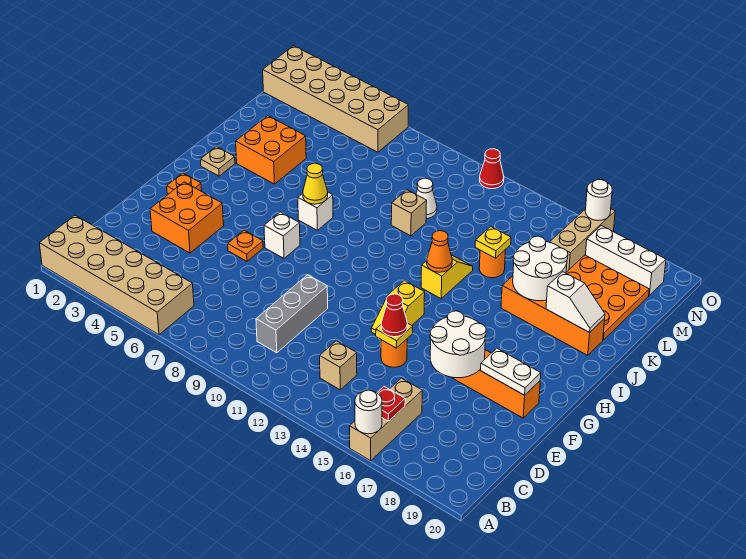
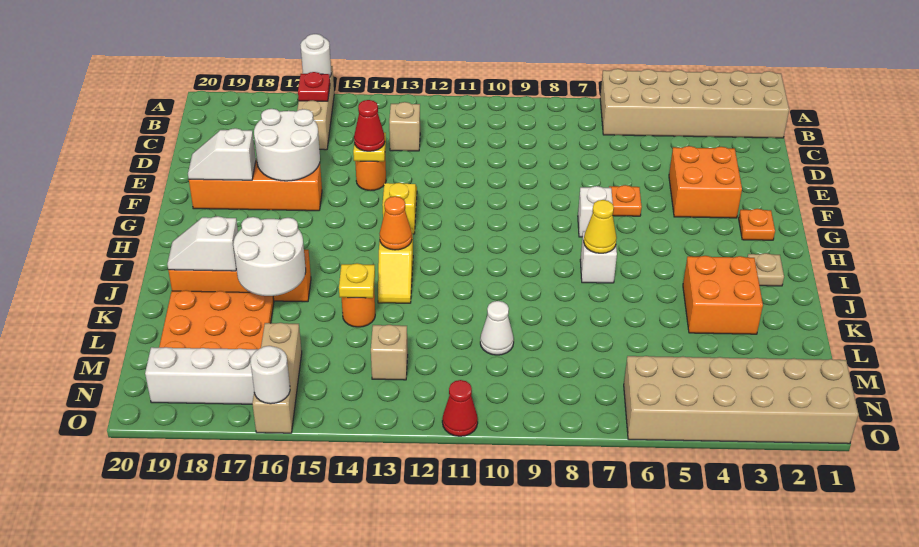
grey brick C10:E10 level 1 -> none
white plate F18:F19 level 2 -> white slope F18:F19 level 2 top 18
tan brick K10 level 1 -> tan brick M13 level 1

